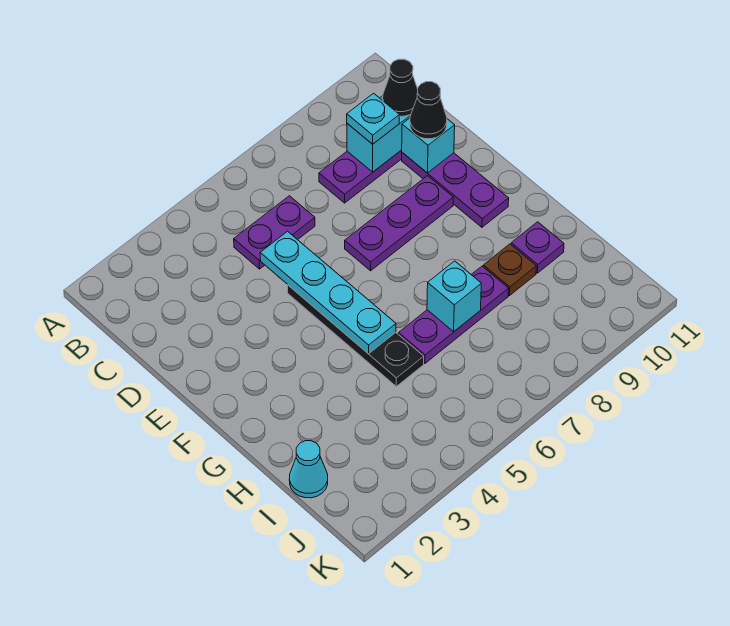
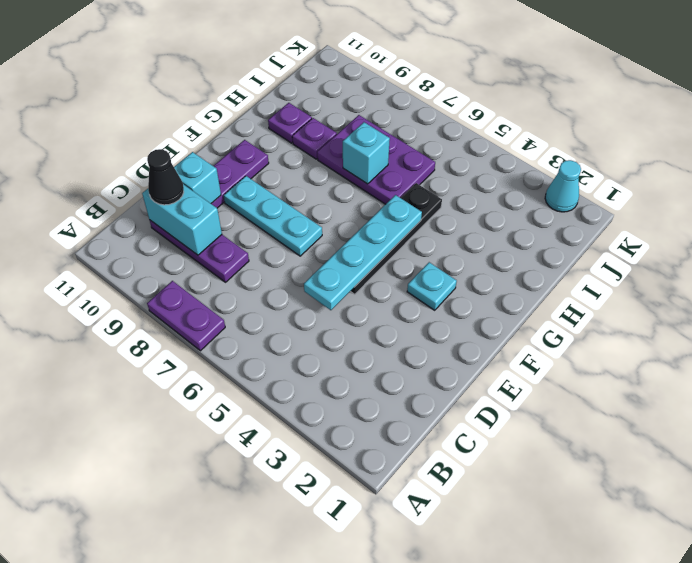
purple plate C5:C6 level 1 -> purple plate A7:A8 level 1
cyan plate C9 level 3 -> cyan plate F3 level 1
black cone D10 level 3 -> none
purple plate E7:E9 level 1 -> cyan plate E7:E9 level 1
purple plate H6:H8 level 1 -> purple plate H6:I8 level 1
brown plate H9 level 1 -> purple plate H9 level 1
cyan cone I1 level 1 -> cyan cone K2 level 1

